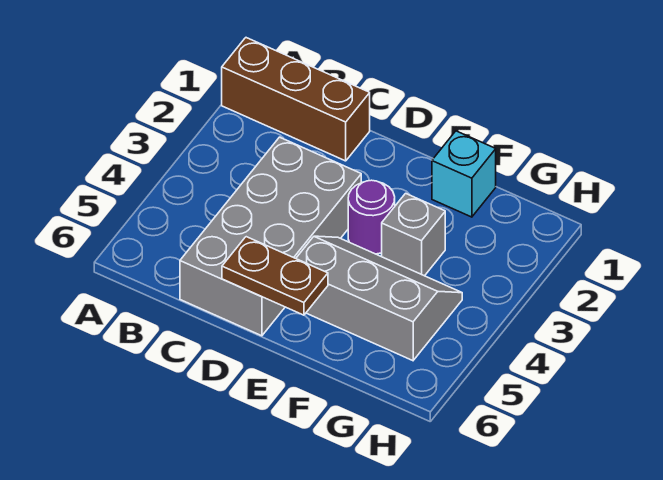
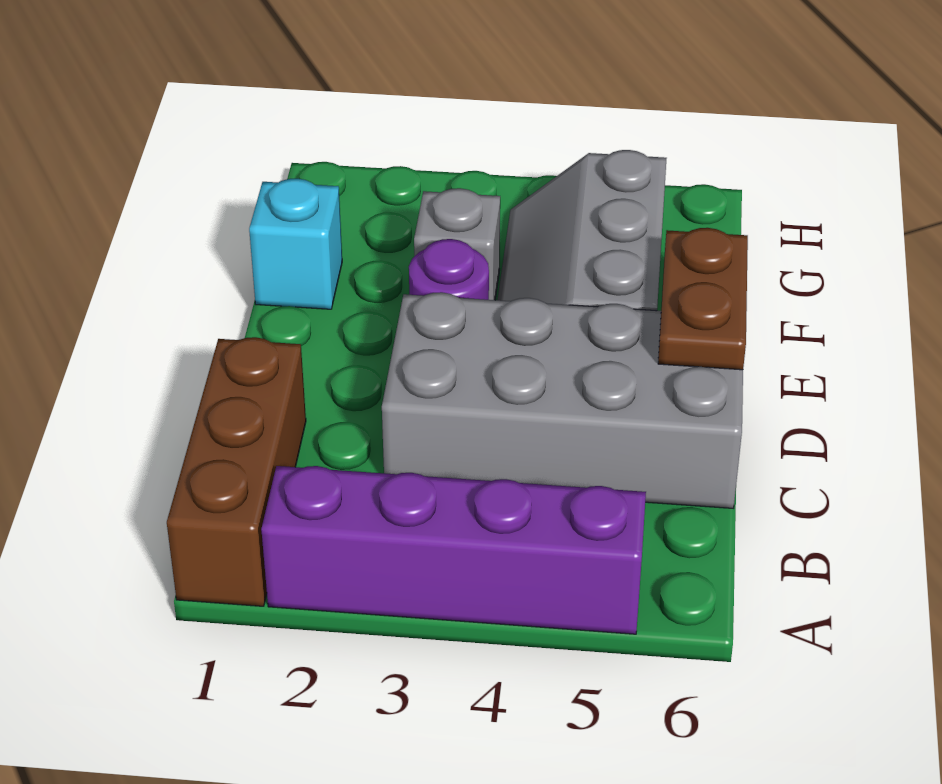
none -> purple brick A2:A5 level 1

